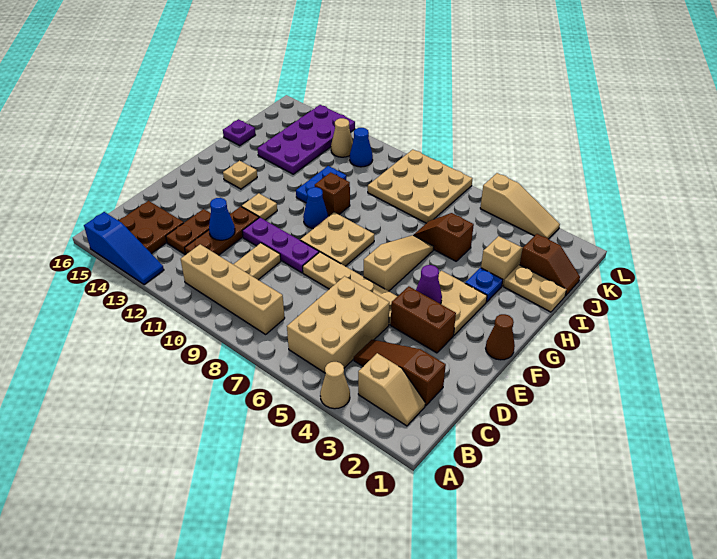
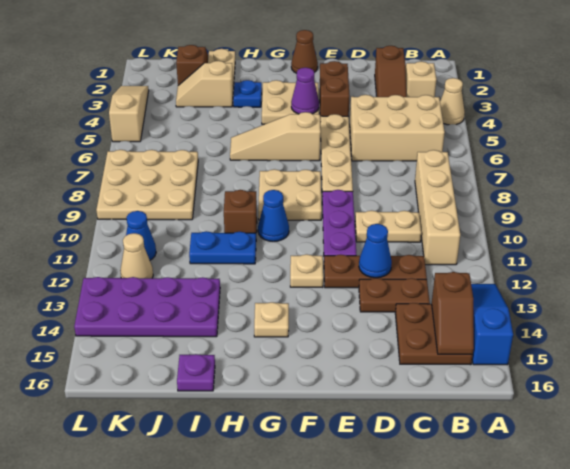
brown slope I5:I6 level 1 top 5 -> brown slope B14:B15 level 2 top 14

